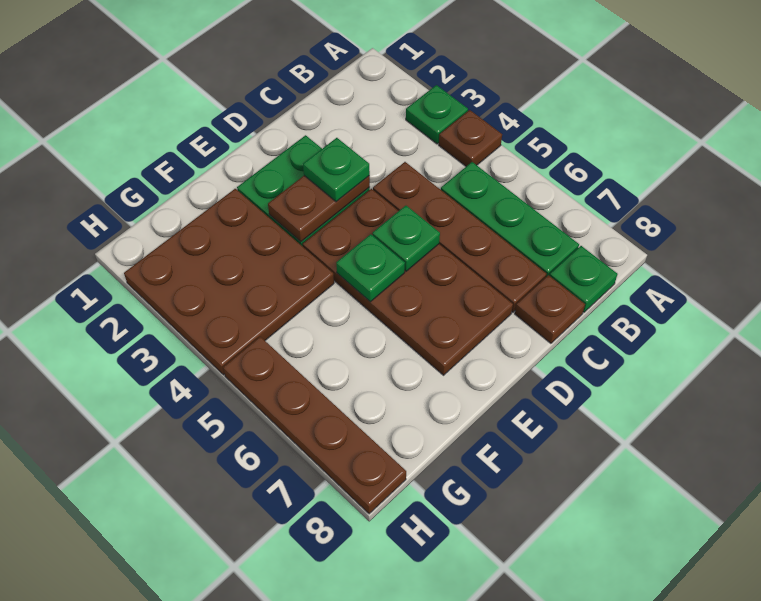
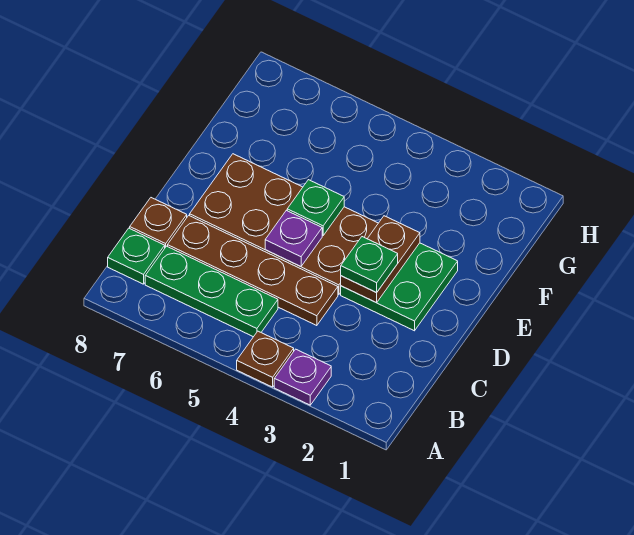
green plate A3 level 1 -> purple plate A3 level 1
green plate D5 level 2 -> purple plate D5 level 2
brown plate F2:H4 level 1 -> none
brown plate H5:H8 level 1 -> none

